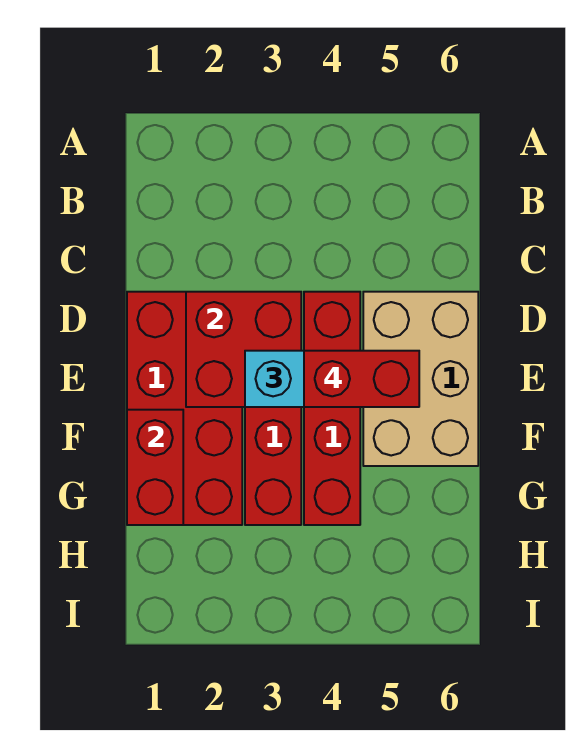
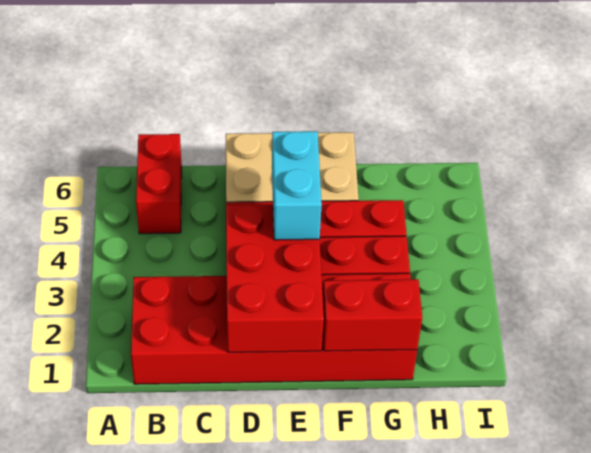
red brick D1:G2 level 1 -> red brick B1:G2 level 1
red brick D2:E3 level 2 -> red brick D1:E3 level 2
red brick E4:E5 level 4 -> red brick B5:B6 level 1

